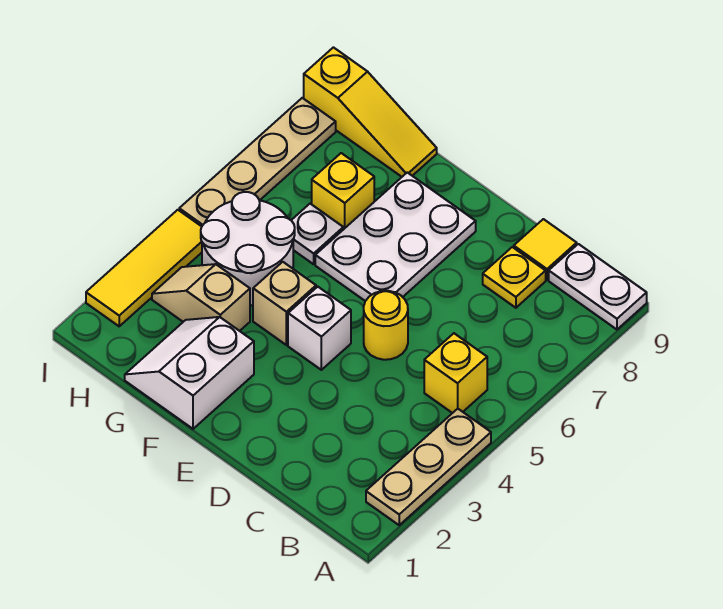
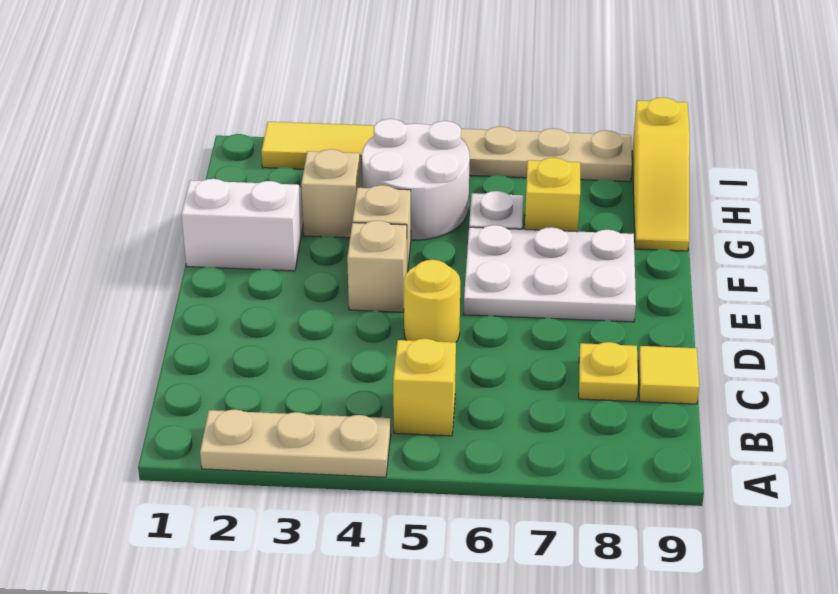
white plate A9:B9 level 1 -> none
white brick E4 level 1 -> tan brick E4 level 1

